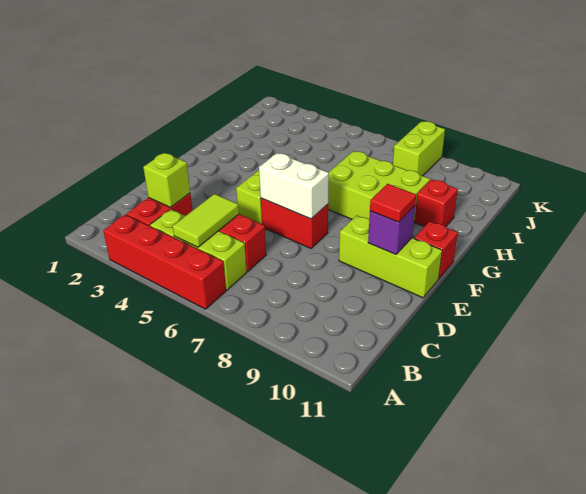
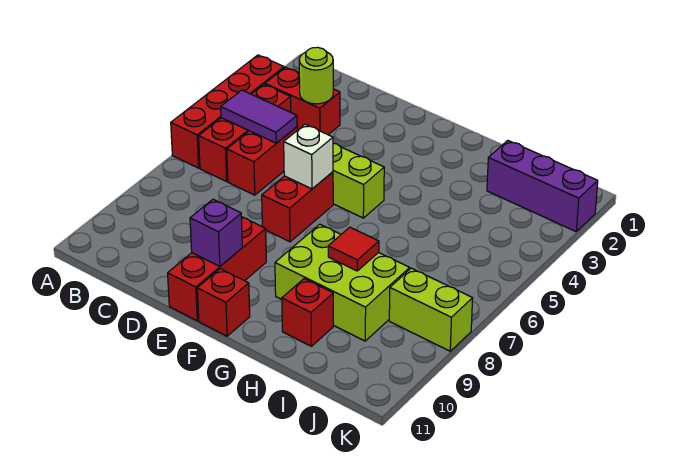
lime brick B4:B6 level 1 -> red brick B4:B6 level 1
lime tile B5:C5 level 2 -> purple tile B5:C5 level 2
lime brick C3 level 2 -> lime round brick C3 level 2
white brick E6:E7 level 2 -> white brick E6 level 2
lime brick E9:E11 level 1 -> red brick E9:E11 level 1
red tile E10 level 3 -> red tile H8 level 2
lime brick G7:H9 level 1 -> lime brick G8:I9 level 1
none -> purple brick I2:K2 level 1

